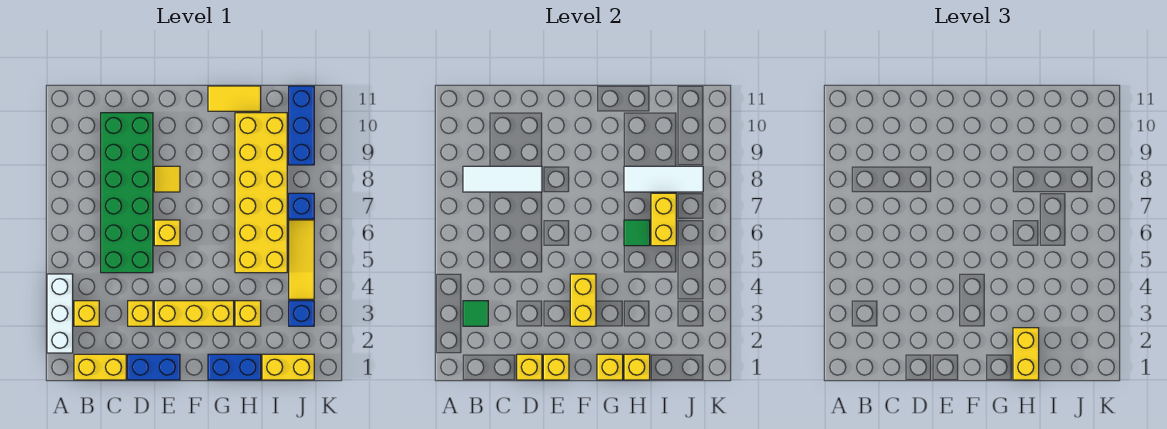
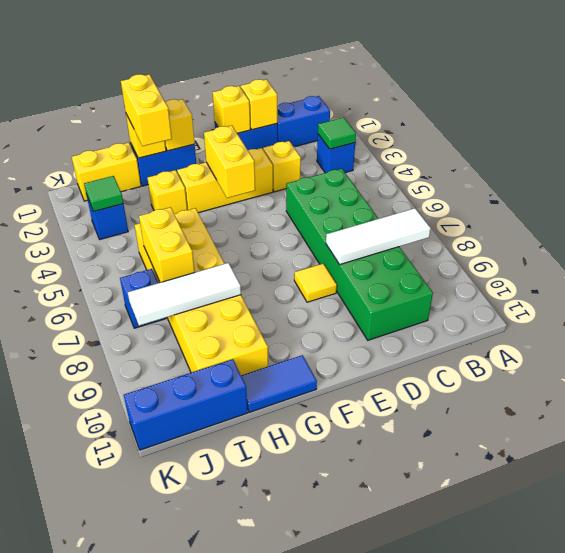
white brick A2:A4 level 1 -> none
yellow brick B1:C1 level 1 -> blue brick B1:C1 level 1
yellow brick B3 level 1 -> blue brick B3 level 1
yellow brick E6 level 1 -> none
yellow tile G11:H11 level 1 -> blue tile G11:H11 level 1
green tile H6 level 2 -> green tile J3 level 2
yellow tile J4:J6 level 1 -> none
blue brick J9:J11 level 1 -> blue brick I11:K11 level 1

